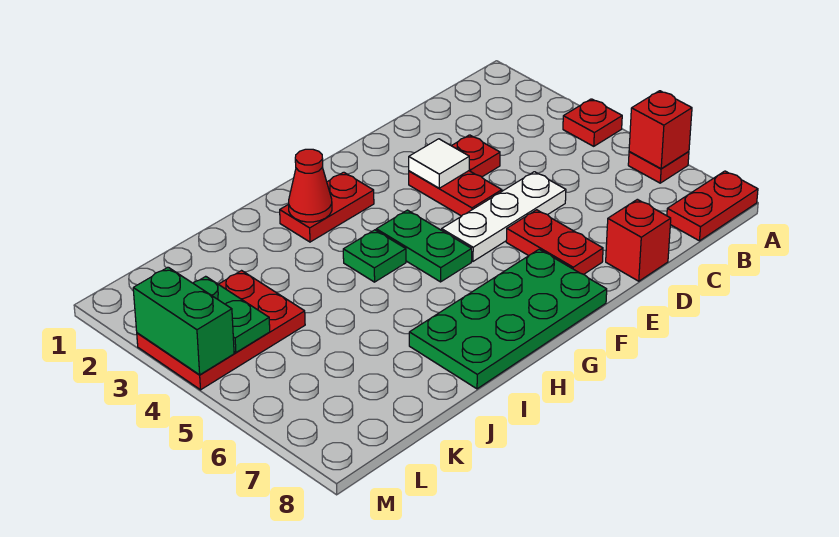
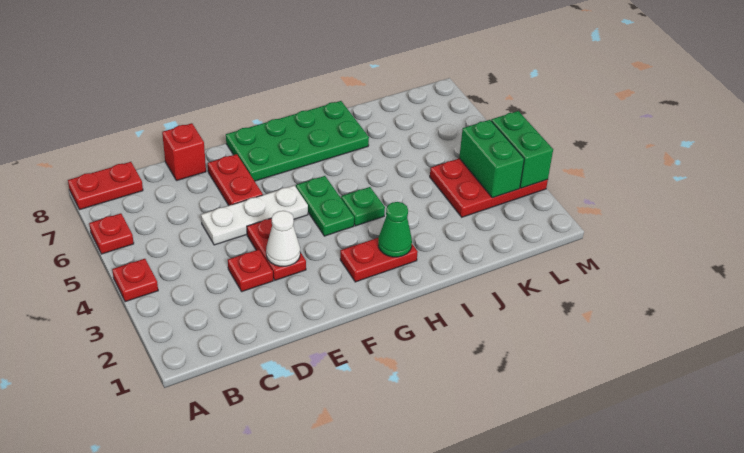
red brick A6 level 2 -> none
white tile E3 level 2 -> white cone E3 level 2
red cone H2 level 2 -> green cone H2 level 2
green plate L3:L4 level 2 -> green brick L3:L4 level 2

